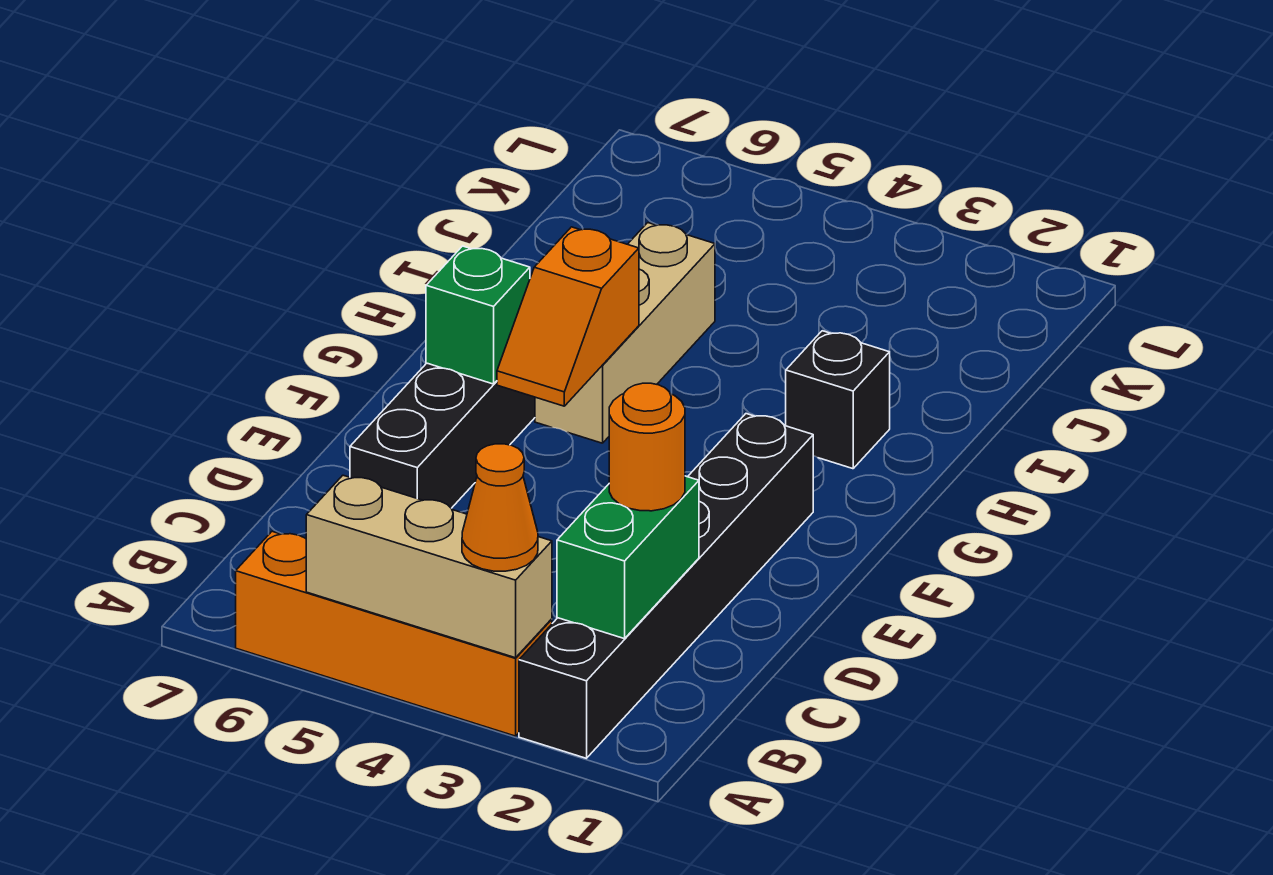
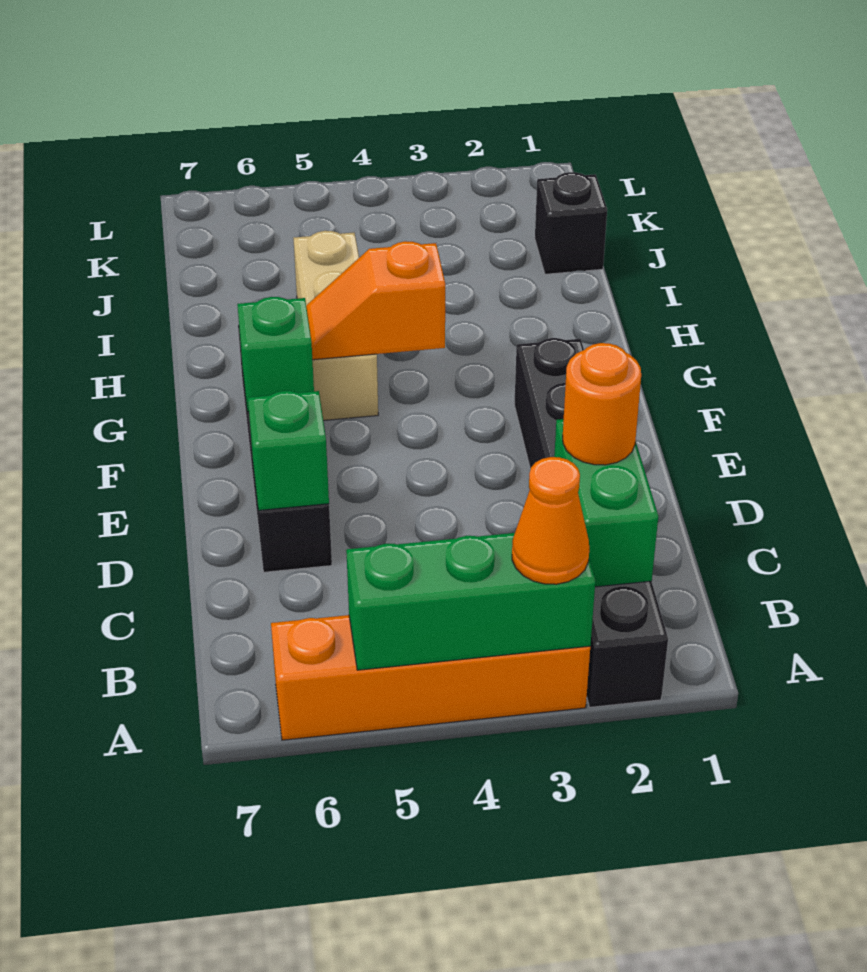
tan brick A3:A5 level 2 -> green brick A3:A5 level 2
none -> green brick D6 level 2
orange slope F5:G5 level 2 top G -> orange slope G4:G5 level 2 top 4
black brick H2 level 1 -> black brick J1 level 1

